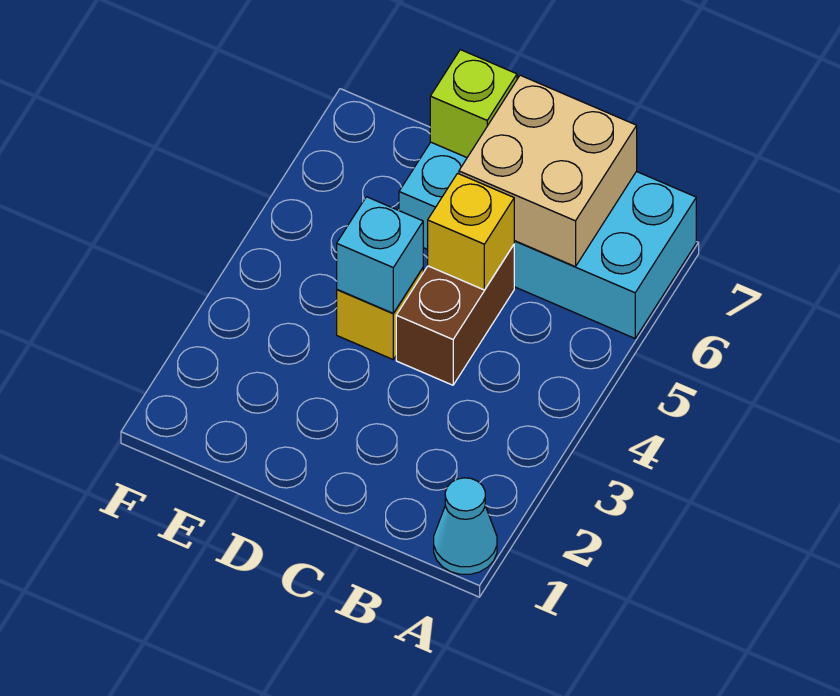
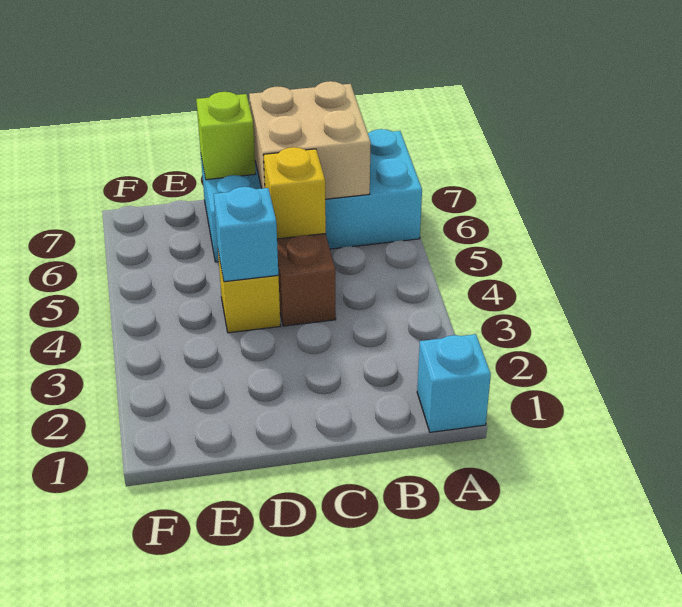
cyan cone A1 level 1 -> cyan brick A1 level 1

